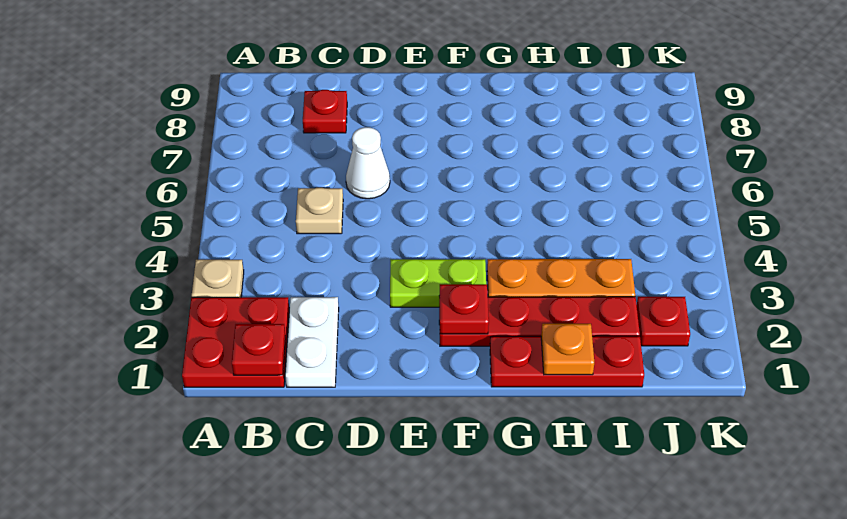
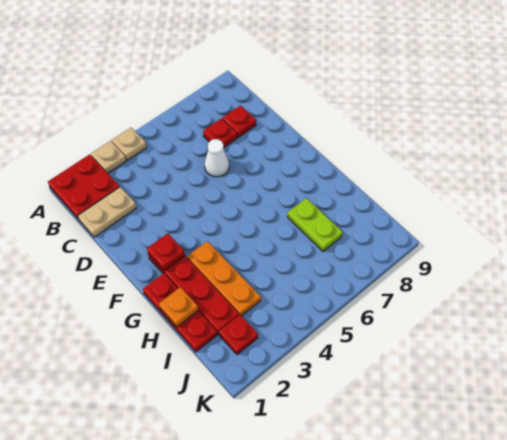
red plate B1 level 2 -> red plate C7 level 1
white plate C1:C2 level 1 -> tan plate C1:C2 level 1
tan plate C5 level 1 -> tan plate A4 level 1
lime plate E3:F3 level 1 -> lime plate H7:I7 level 1

